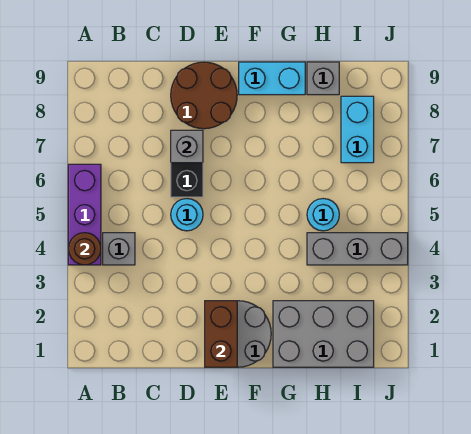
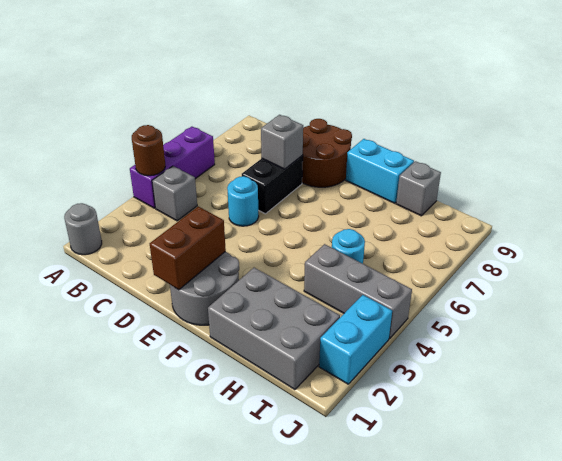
none -> grey round brick A1 level 1
cyan brick I7:I8 level 1 -> cyan brick J2:J3 level 1

